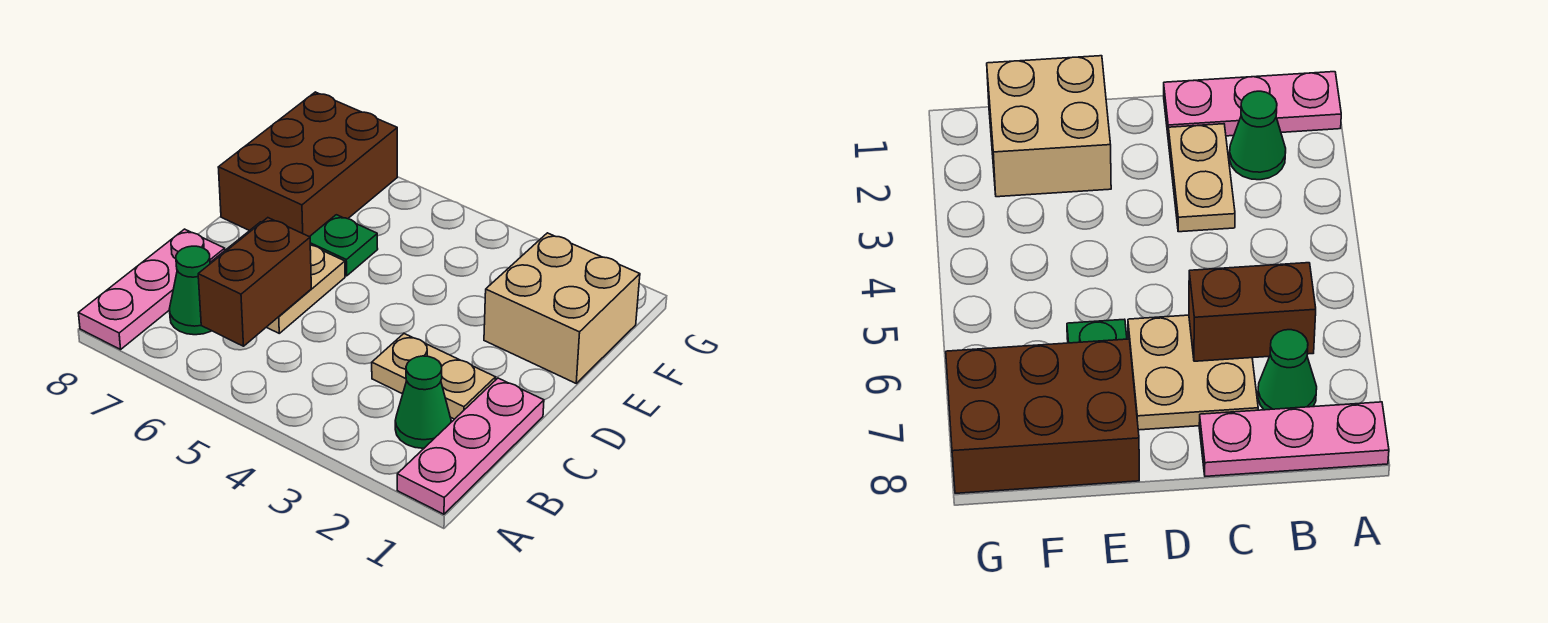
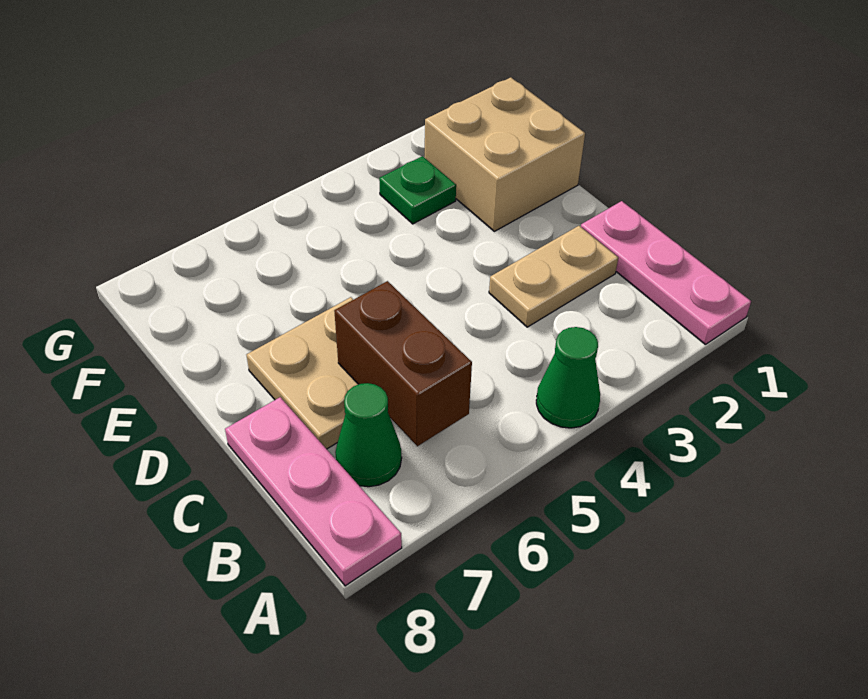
green cone B2 level 1 -> green cone A4 level 1
green plate E6 level 1 -> green plate F3 level 1
brown brick E7:G8 level 1 -> none

